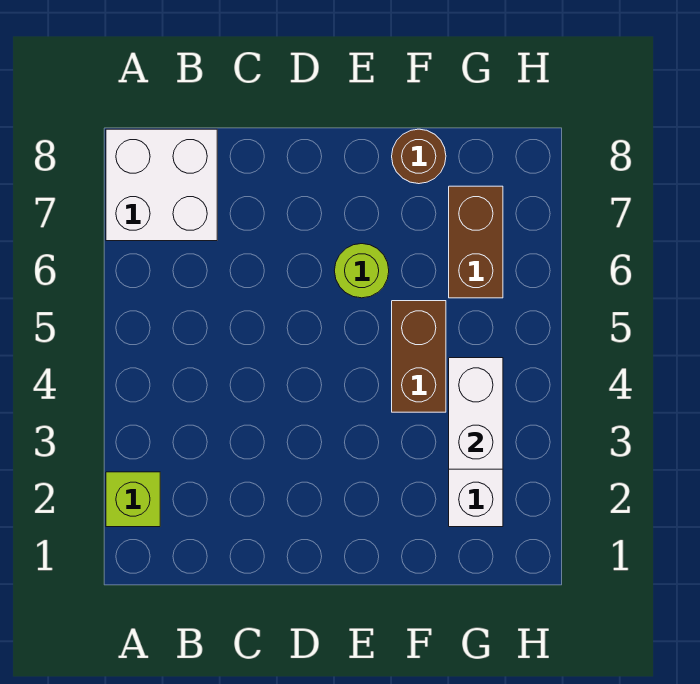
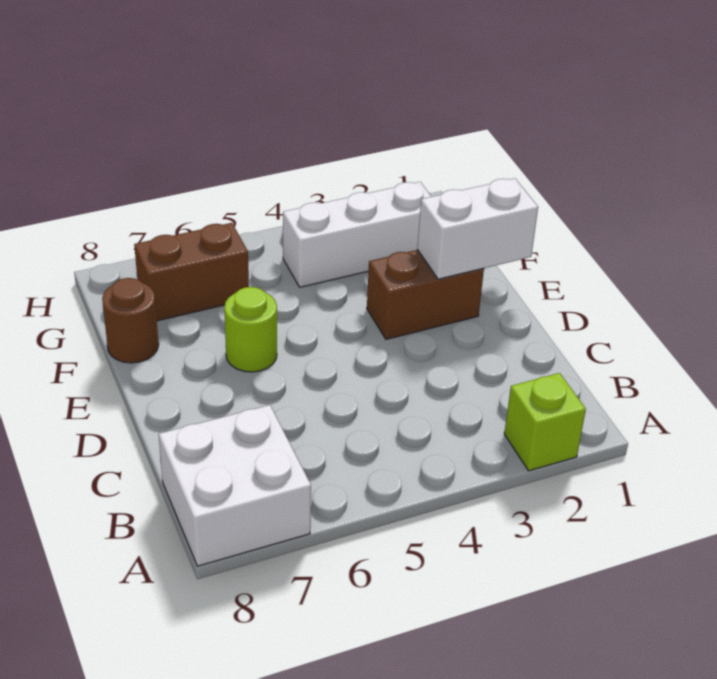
brown brick F4:F5 level 1 -> brown brick E2:E3 level 1
white brick G3:G4 level 2 -> white brick E1:E2 level 2

